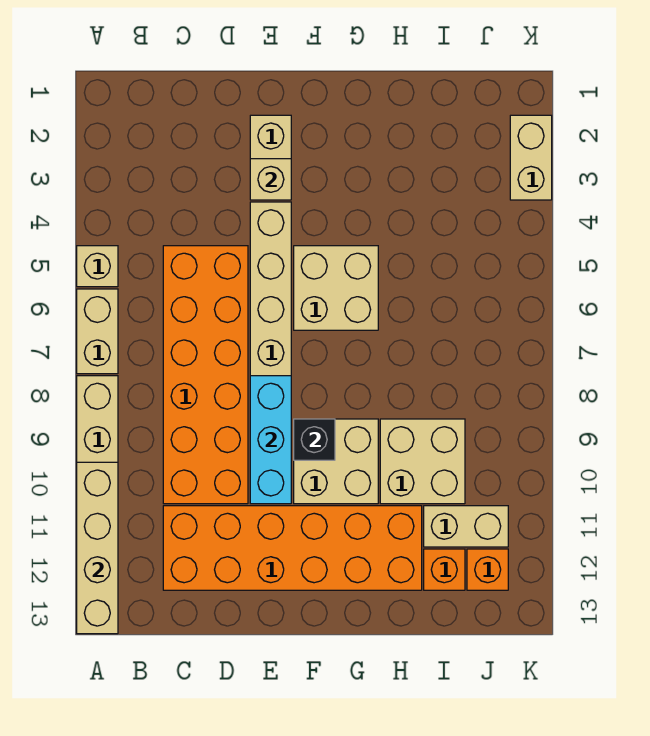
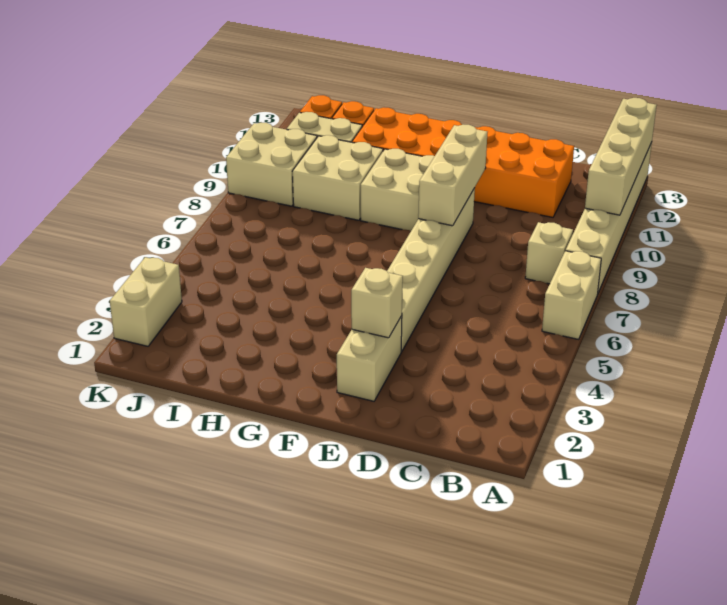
tan brick A5 level 1 -> tan brick B8 level 1
orange brick C5:D10 level 1 -> none
cyan brick E8:E10 level 2 -> tan brick E8:E10 level 2
tan brick F5:G6 level 1 -> tan brick J9:K10 level 1
black brick F9 level 2 -> none

